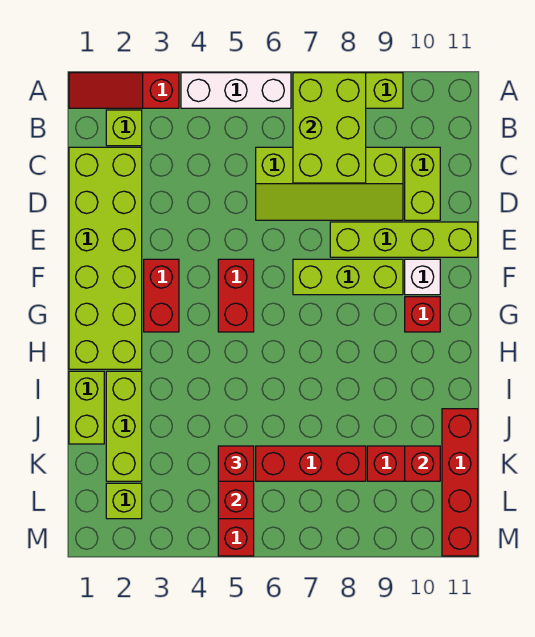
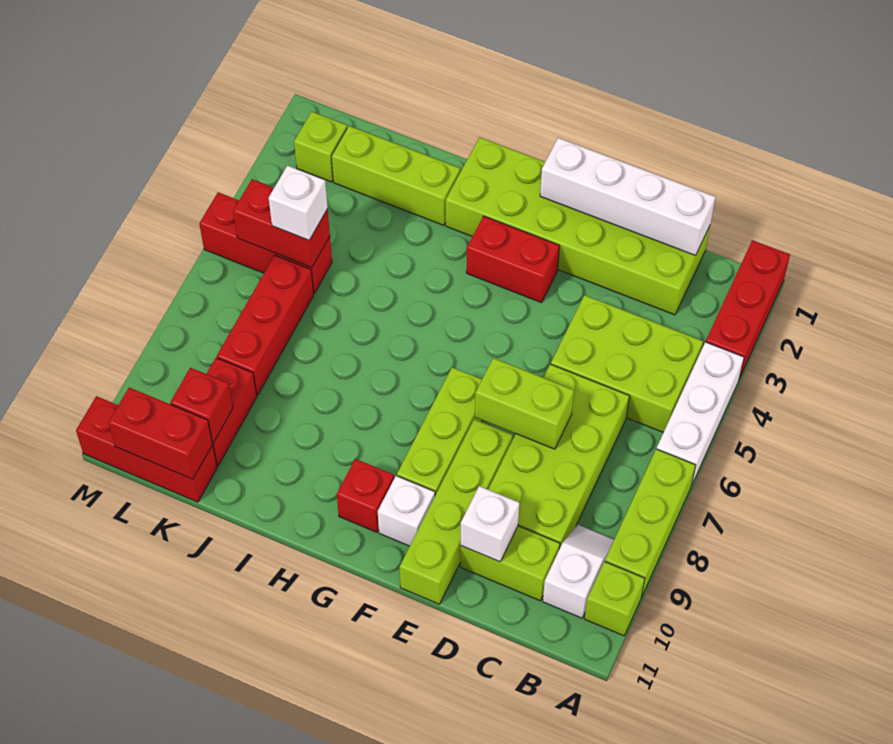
red slope A1:A3 level 1 top 3 -> red brick A1:A3 level 1
lime brick A7:C8 level 2 -> lime brick B4:D5 level 1
lime brick B2 level 1 -> lime brick A10 level 1
none -> white slope B9:B10 level 1 top 10
none -> white brick C1:F1 level 2
lime slope C6:D9 level 1 top C -> lime brick C6:D9 level 1
none -> white brick D10 level 2
red brick F5:G5 level 1 -> red brick K11:L11 level 2
lime brick I1:J1 level 1 -> lime brick D7:E7 level 2
red brick J11:M11 level 1 -> red brick K11:M11 level 1
red brick K5 level 3 -> white brick K5 level 3

